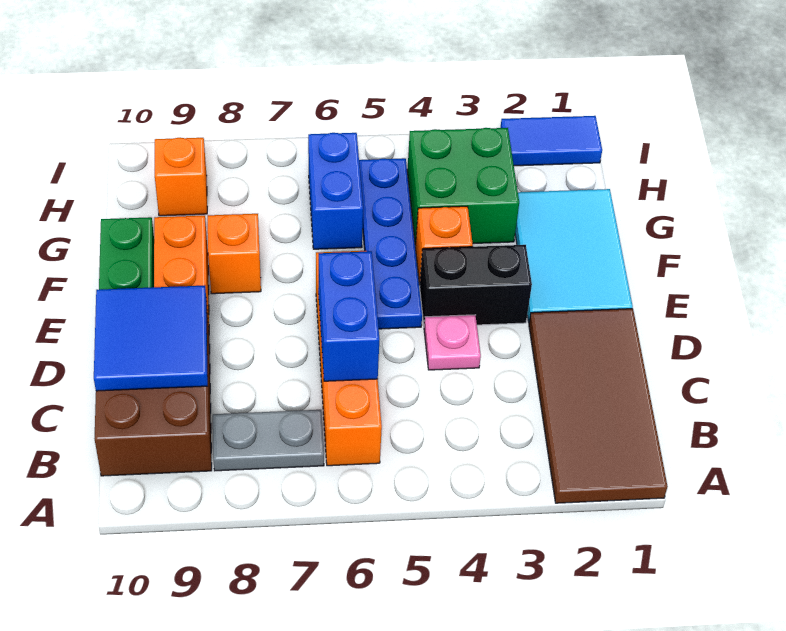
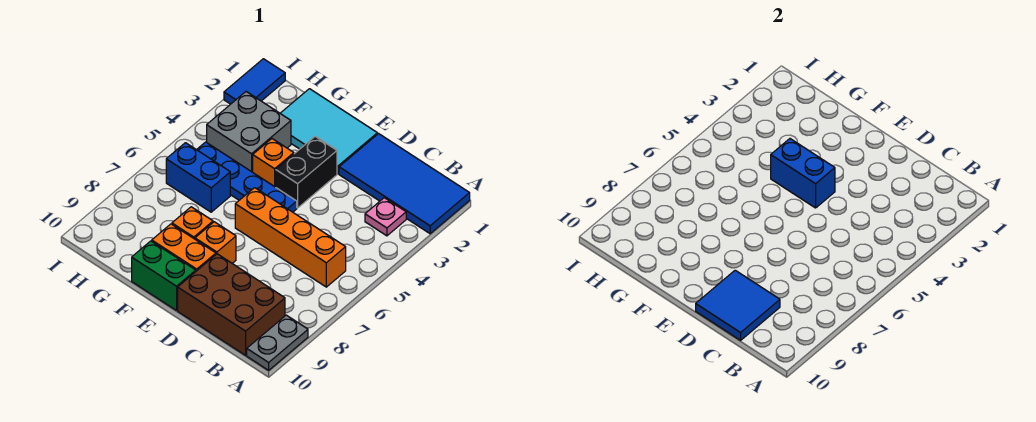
brown tile A1:D2 level 1 -> blue tile A1:D2 level 1
grey plate B7:B8 level 1 -> grey plate A9:A10 level 1
blue brick C6:D6 level 2 -> blue brick E4:F4 level 2
pink plate D4 level 1 -> pink plate B3 level 1
green brick G3:H4 level 1 -> grey brick G3:H4 level 1
orange brick H9 level 1 -> orange brick E8 level 1

